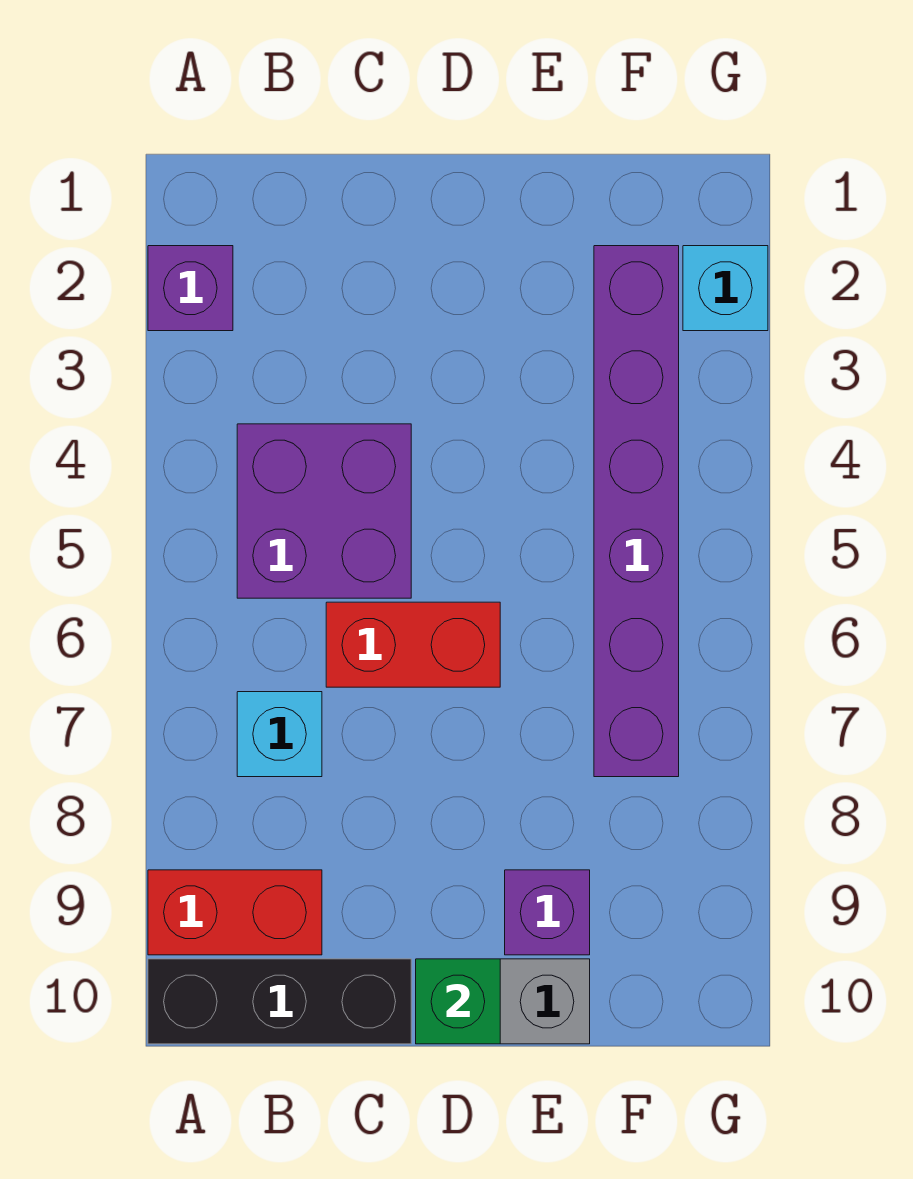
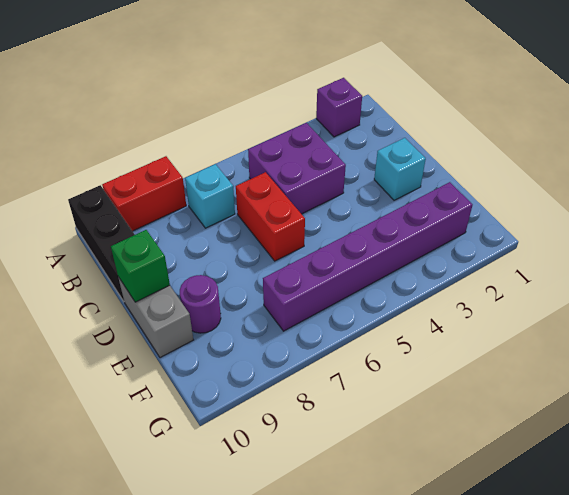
red brick A9:B9 level 1 -> red brick A8:A9 level 1
purple brick E9 level 1 -> purple round brick E9 level 1
cyan brick G2 level 1 -> cyan brick D2 level 1

